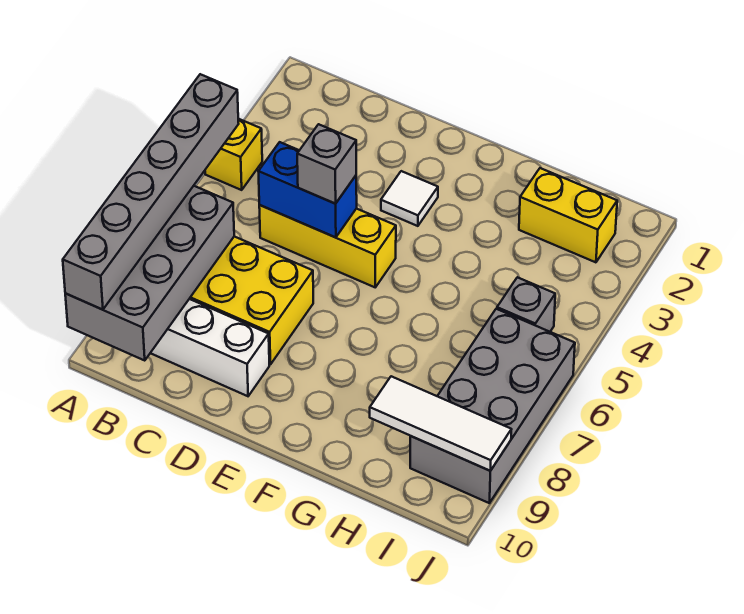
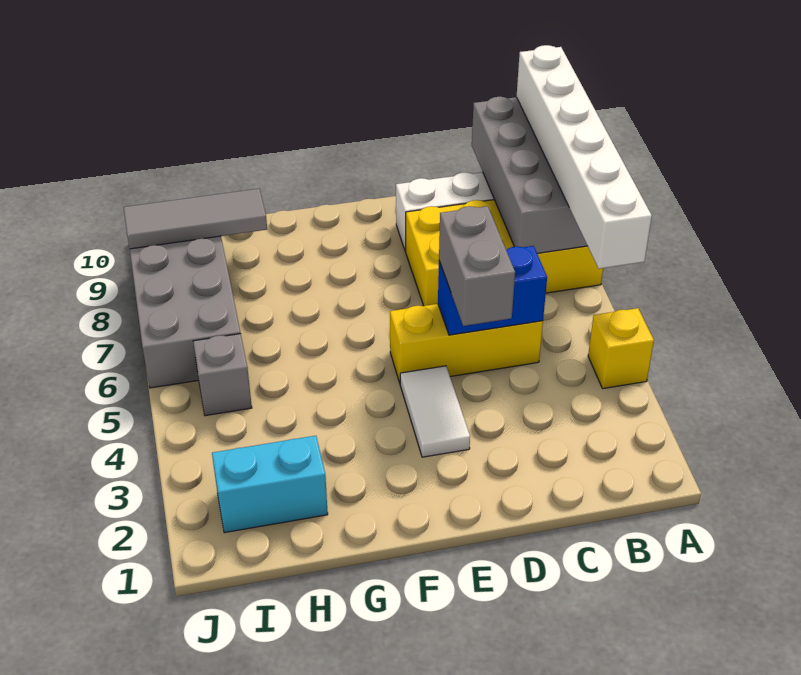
grey brick A5:A10 level 3 -> white brick A5:A10 level 3
grey brick D5 level 3 -> grey brick D4:D5 level 3
white tile E3 level 1 -> white tile E3:E4 level 1
yellow brick H2:I2 level 1 -> cyan brick H2:I2 level 1
white tile H9:J9 level 2 -> grey tile H9:J9 level 2

